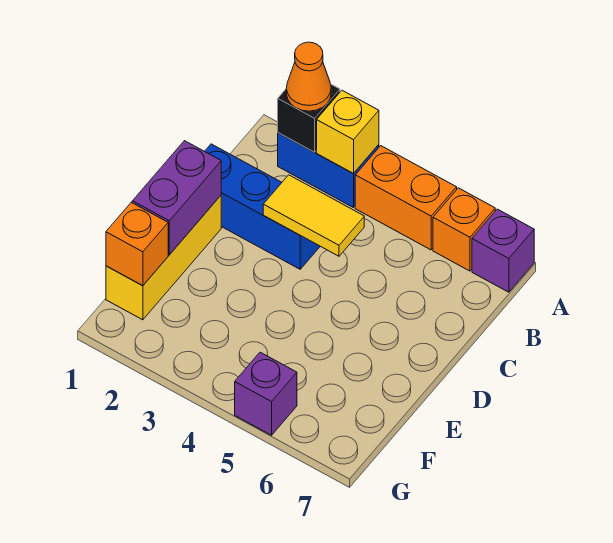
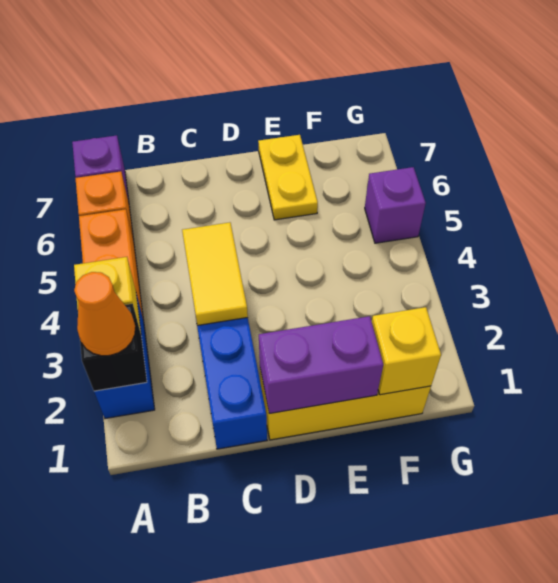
none -> yellow plate E6:E7 level 1
orange brick F1 level 2 -> yellow brick F1 level 2

